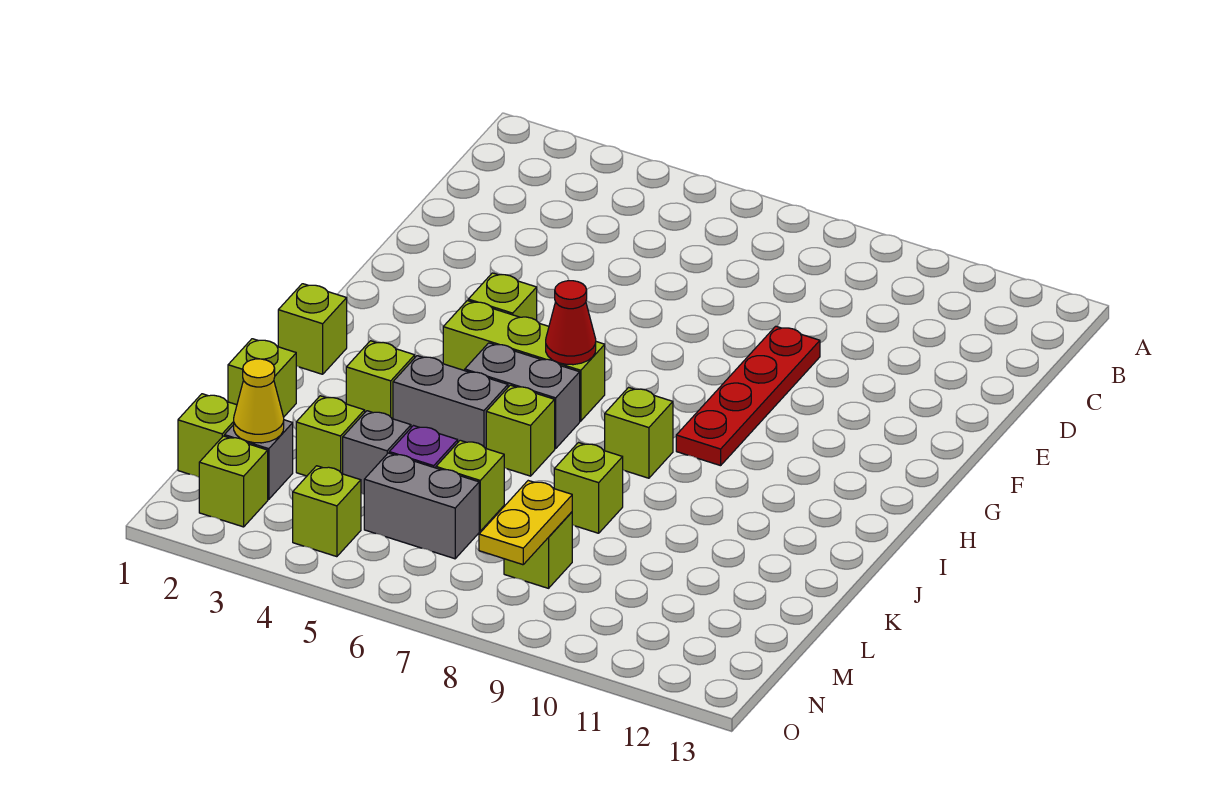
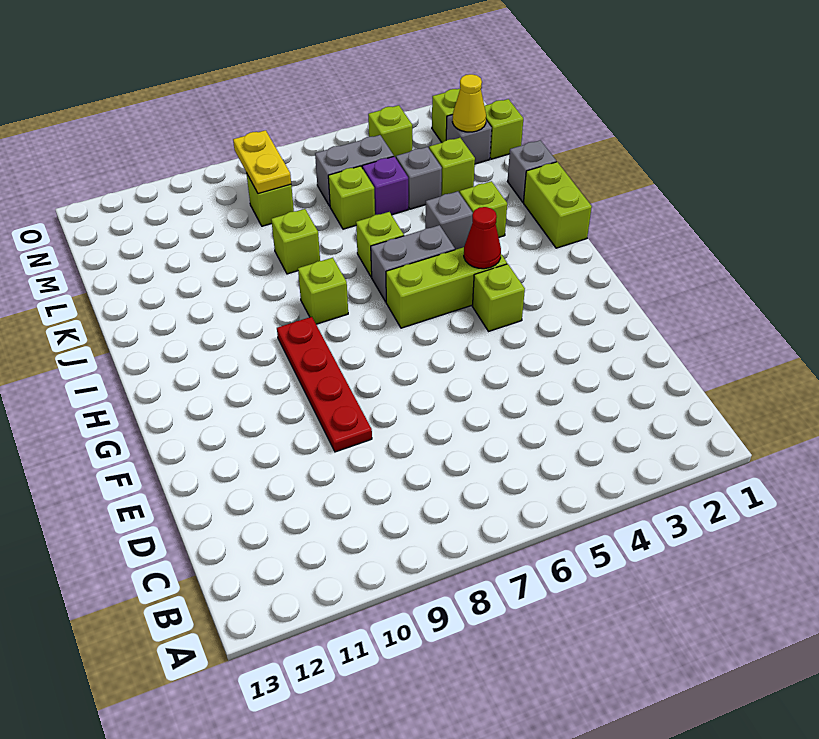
red cone H6 level 2 -> red cone H4 level 2
lime brick I1 level 1 -> lime brick I1:J1 level 1
grey brick J4:J5 level 1 -> grey brick J4 level 1
lime brick K1 level 1 -> grey brick K1 level 1

